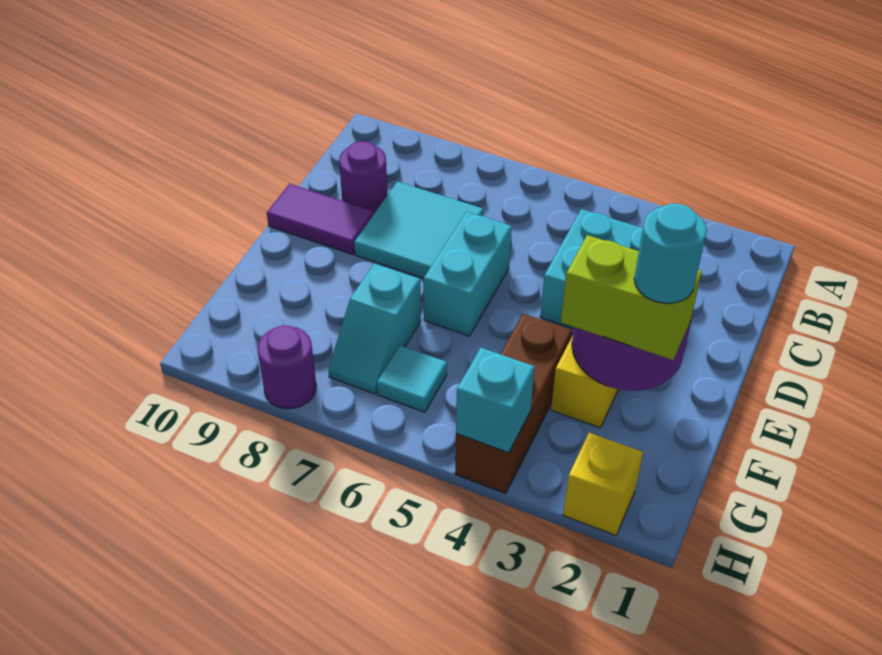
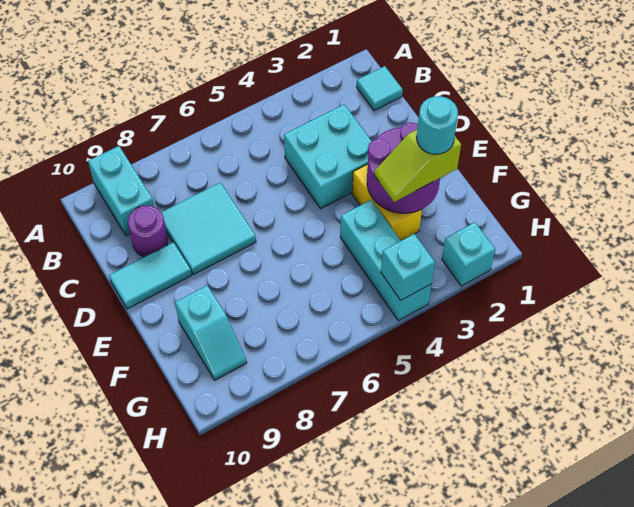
cyan brick D6:E6 level 1 -> cyan brick A9:B9 level 1
purple tile D9:D10 level 1 -> cyan tile D9:D10 level 1
lime brick F2:F3 level 3 -> lime slope F2:F3 level 3 top 2
brown brick F4:H4 level 1 -> cyan brick F4:H4 level 1
cyan slope F7:G7 level 1 top F -> cyan slope F9:G9 level 1 top F
cyan tile G6 level 1 -> cyan tile B1 level 1
yellow brick H2 level 1 -> cyan brick H2 level 1
purple round brick H8 level 1 -> none

